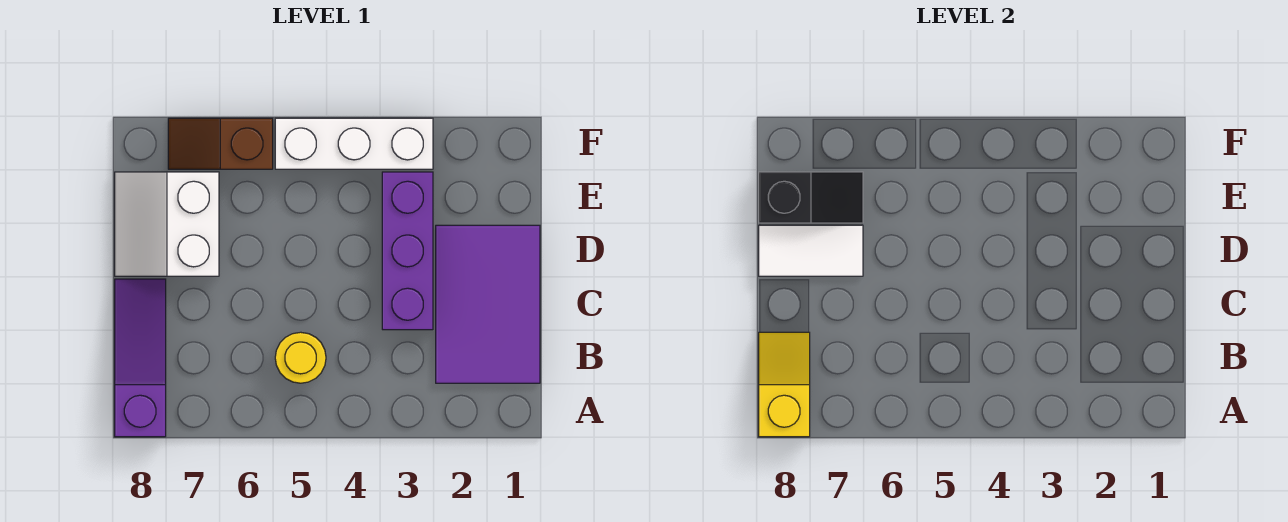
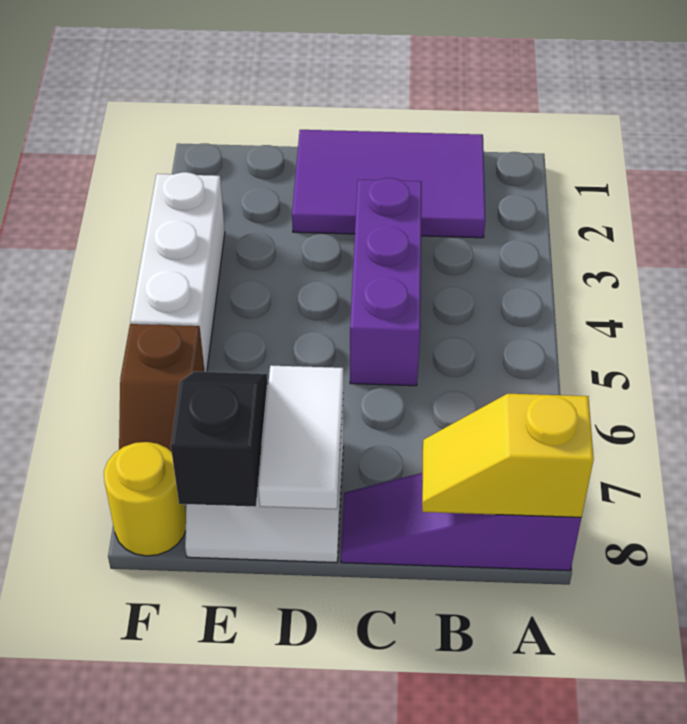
yellow round brick B5 level 1 -> yellow round brick F8 level 1
purple brick C3:E3 level 1 -> purple brick C3:C5 level 1

